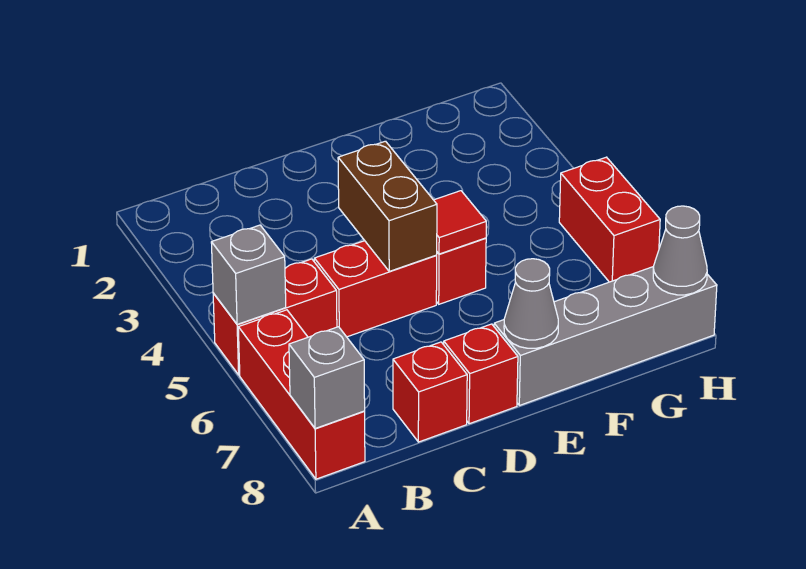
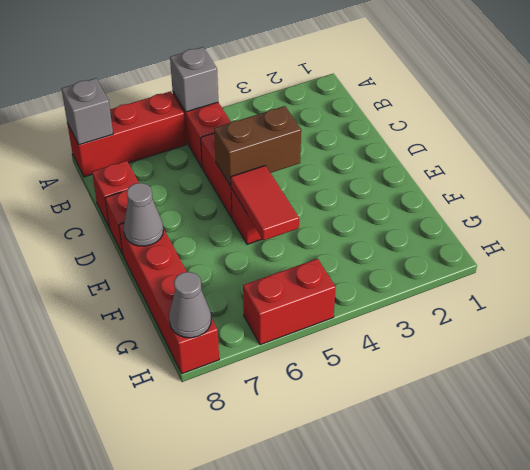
red tile E5 level 2 -> red tile E5:F5 level 2
grey brick E8:H8 level 1 -> red brick E8:H8 level 1

